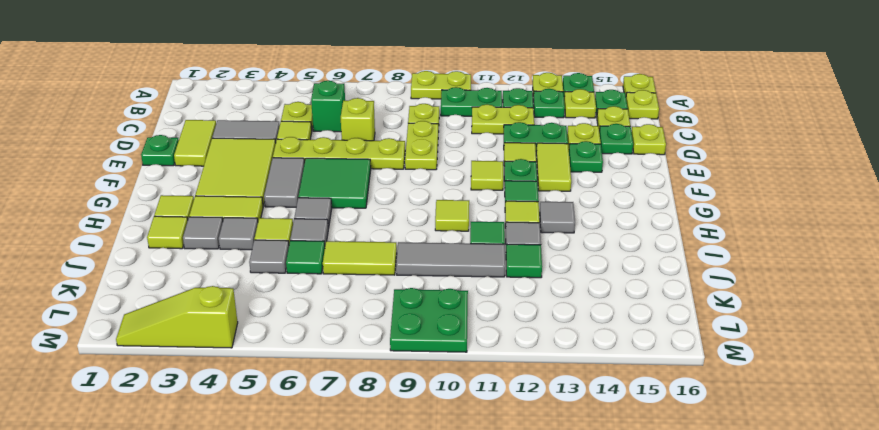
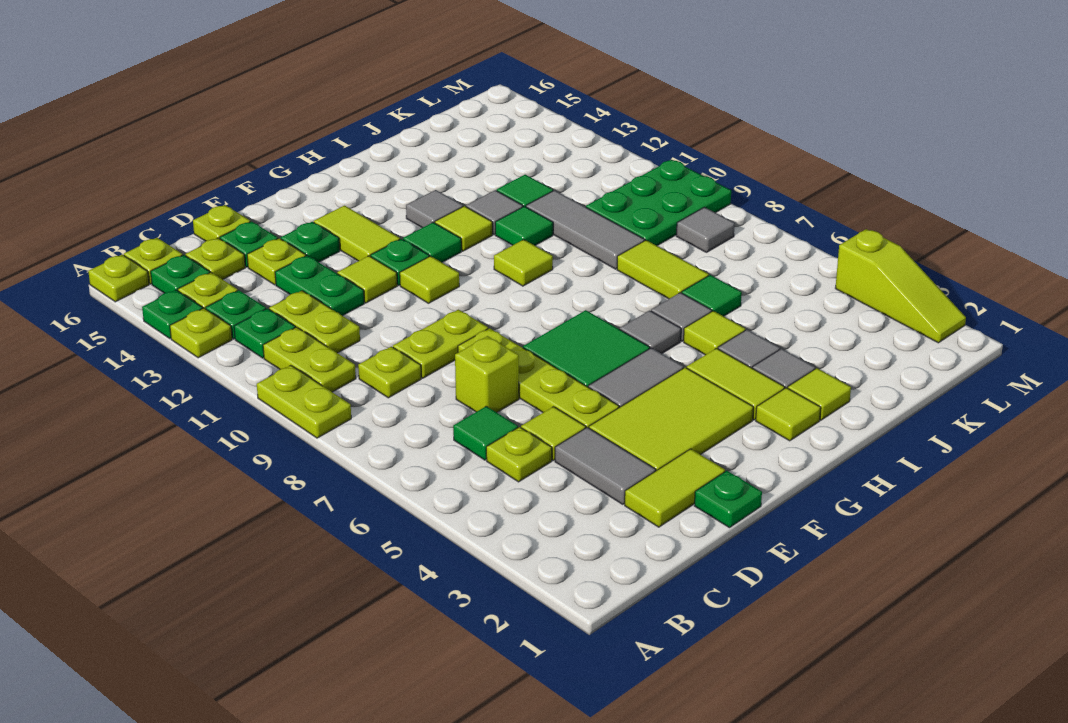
green plate B10:B11 level 1 -> lime plate B10:B11 level 1
green brick C6 level 1 -> green tile C6 level 1
lime tile E13:F13 level 1 -> lime tile F13:F14 level 1
grey tile J5 level 1 -> grey tile L8 level 1
green plate L9:M10 level 1 -> green plate K9:M10 level 1

